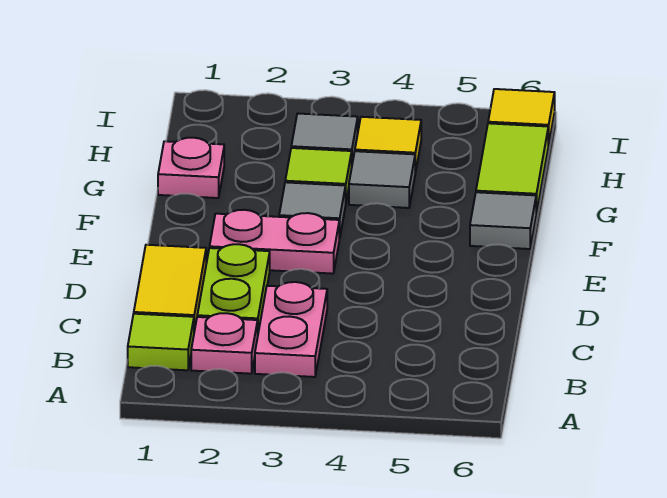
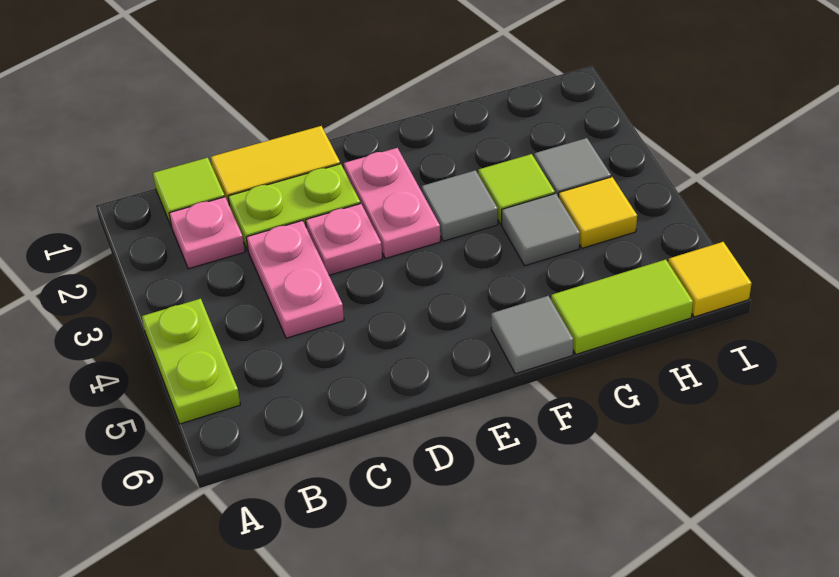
none -> lime plate A4:A5 level 1
pink plate B3:C3 level 1 -> pink plate C3:C4 level 1
pink plate G1 level 1 -> pink plate D3 level 1

